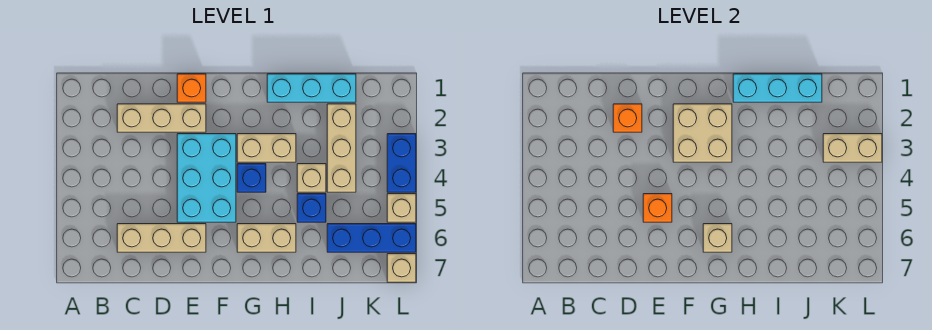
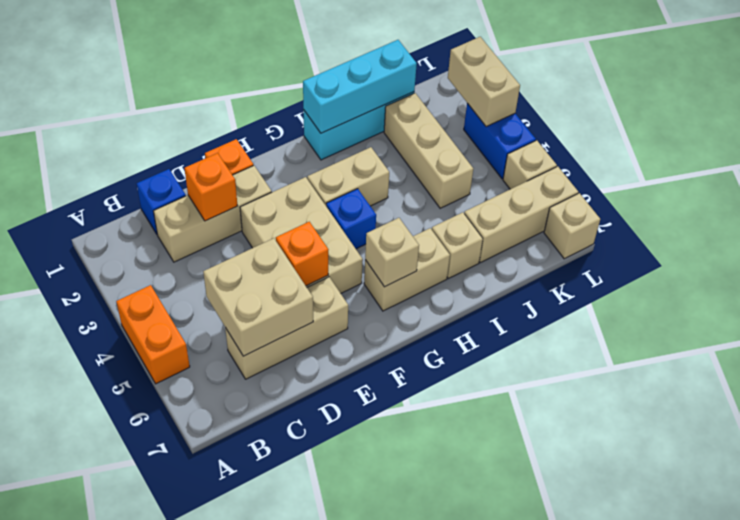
none -> orange brick A4:A5 level 1
cyan brick E3:F5 level 1 -> tan brick E3:F5 level 1
tan brick F2:G3 level 2 -> tan brick C5:D6 level 2
tan brick I4 level 1 -> tan brick I6 level 1
blue brick I5 level 1 -> blue brick C1 level 1
blue brick J6:L6 level 1 -> tan brick J6:L6 level 1
tan brick K3:L3 level 2 -> tan brick L2:L3 level 2

